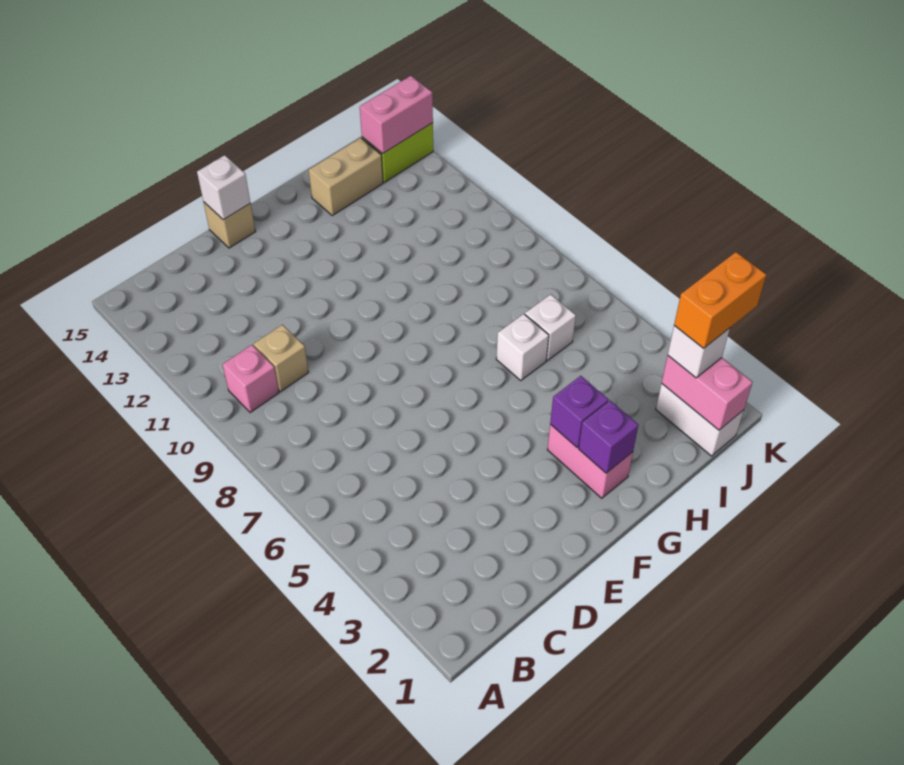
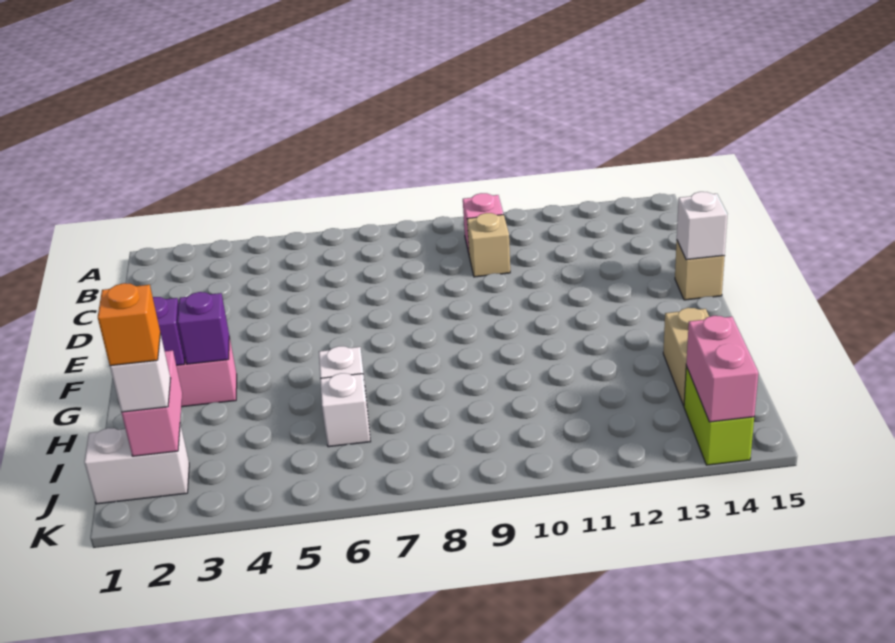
pink brick J1:J2 level 2 -> pink brick I2:J2 level 2
orange brick J2:K2 level 4 -> orange brick J2 level 4

